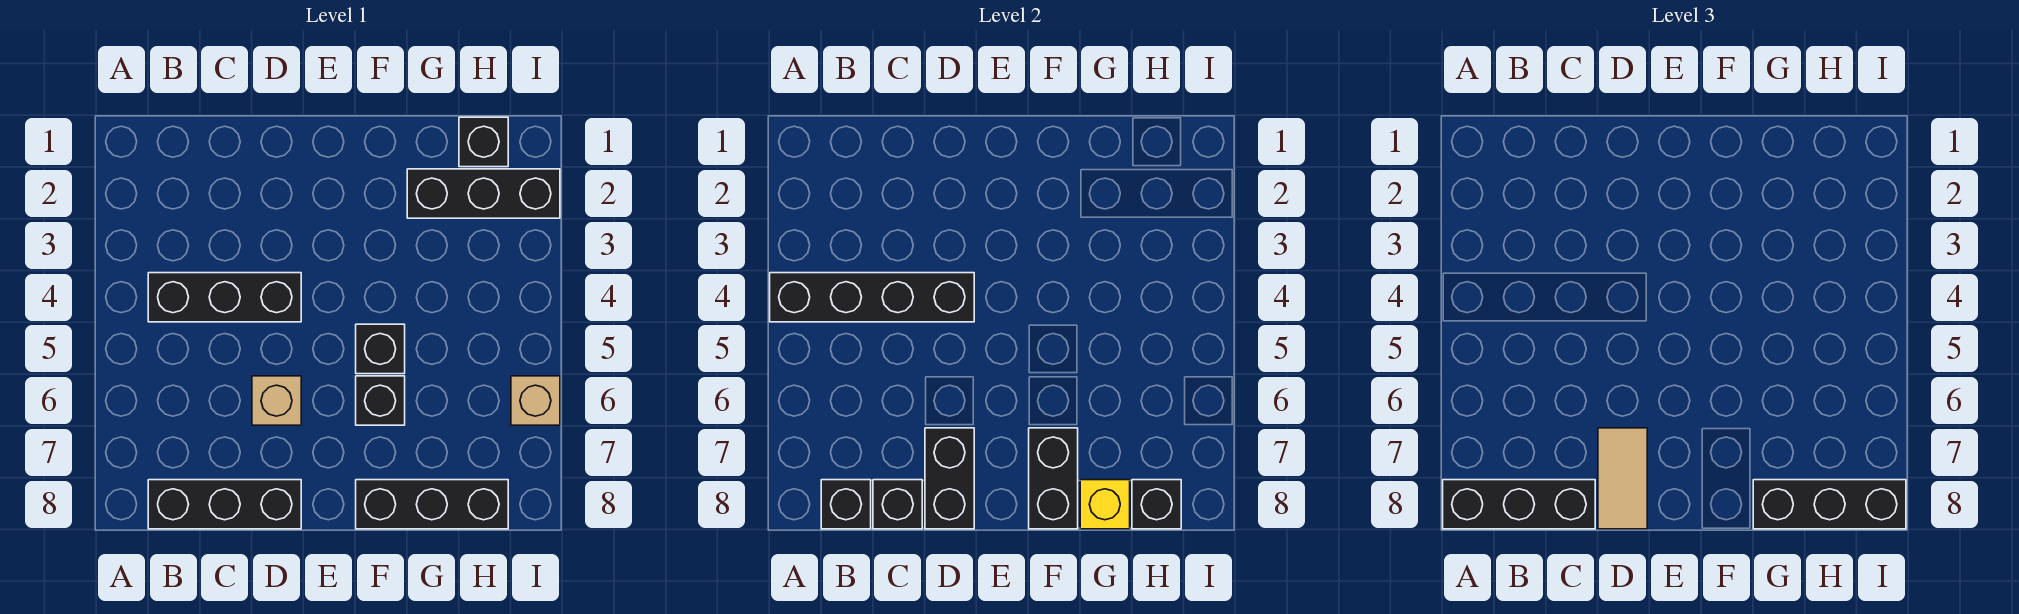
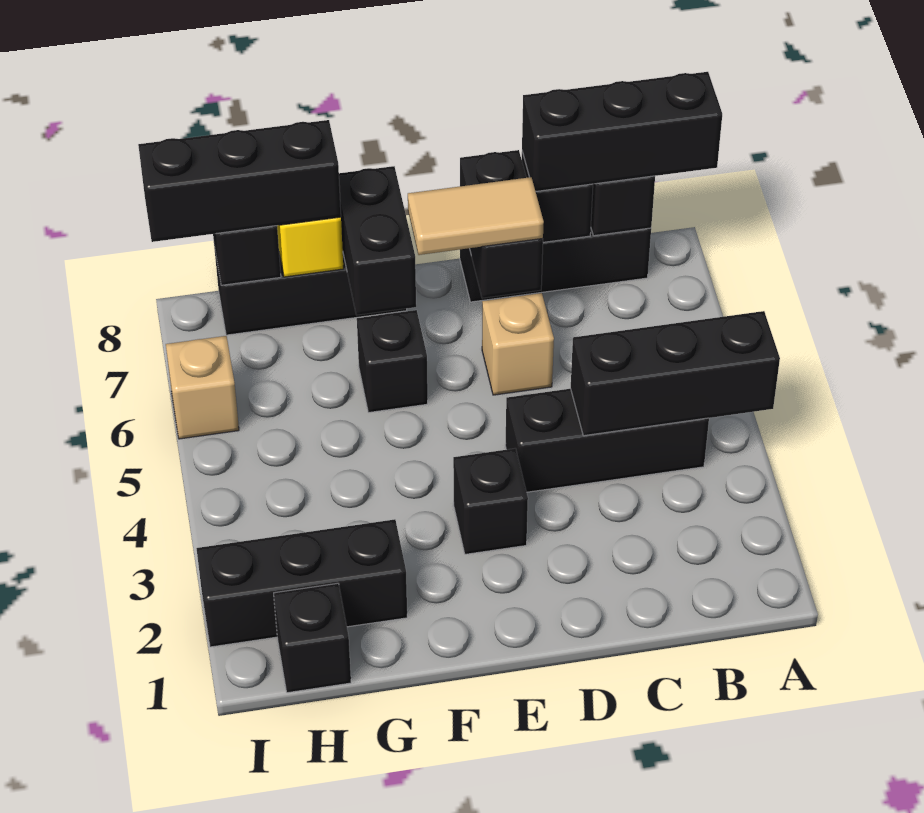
black brick A4:D4 level 2 -> black brick A4:C4 level 2
tan tile D7:D8 level 3 -> tan tile D7:E7 level 3
black brick F5 level 1 -> black brick E3 level 1

